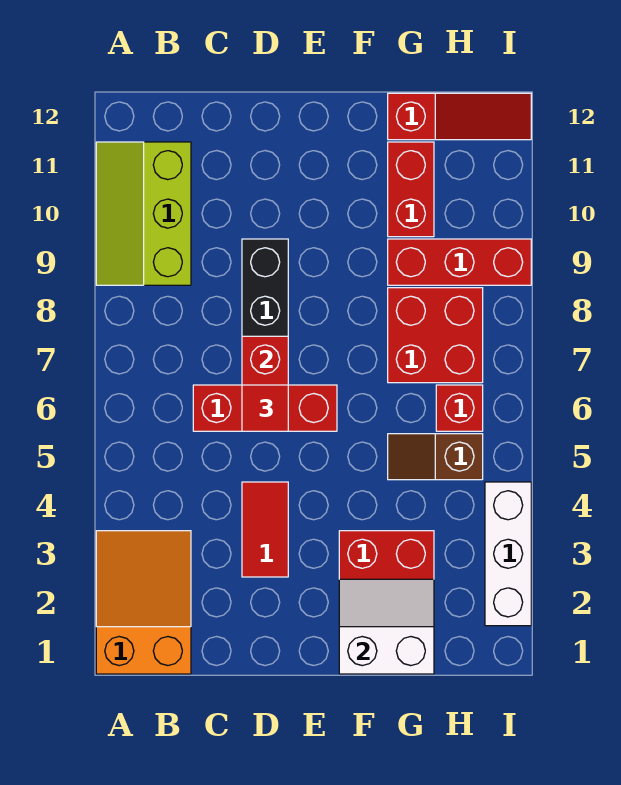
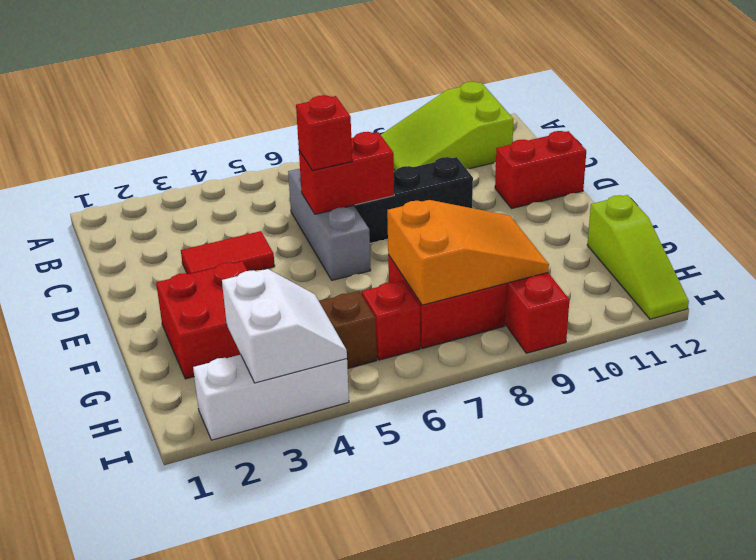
orange slope A1:B3 level 1 top 1 -> orange slope G7:H9 level 2 top 7
lime slope A9:B11 level 1 top B -> lime slope A9:B11 level 1 top 11
red brick C6:E6 level 1 -> grey brick C6:E6 level 1
red tile D6 level 3 -> red brick D6 level 3
white slope F1:G2 level 2 top 1 -> white slope H3:I4 level 2 top 3
red brick G10:G11 level 1 -> red brick D11:D12 level 1
red slope G12:I12 level 1 top G -> lime slope G12:I12 level 1 top G

